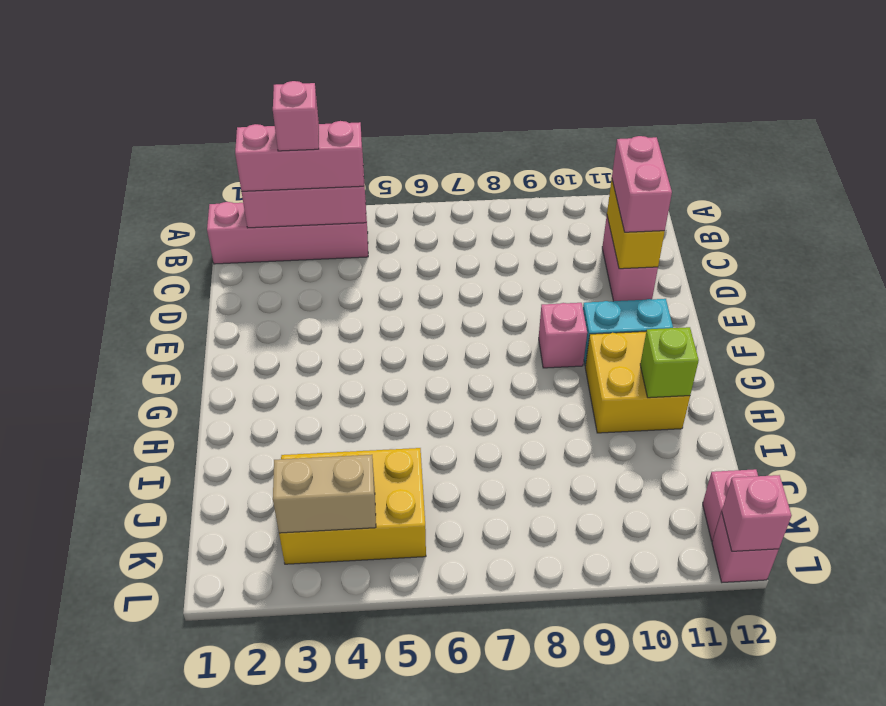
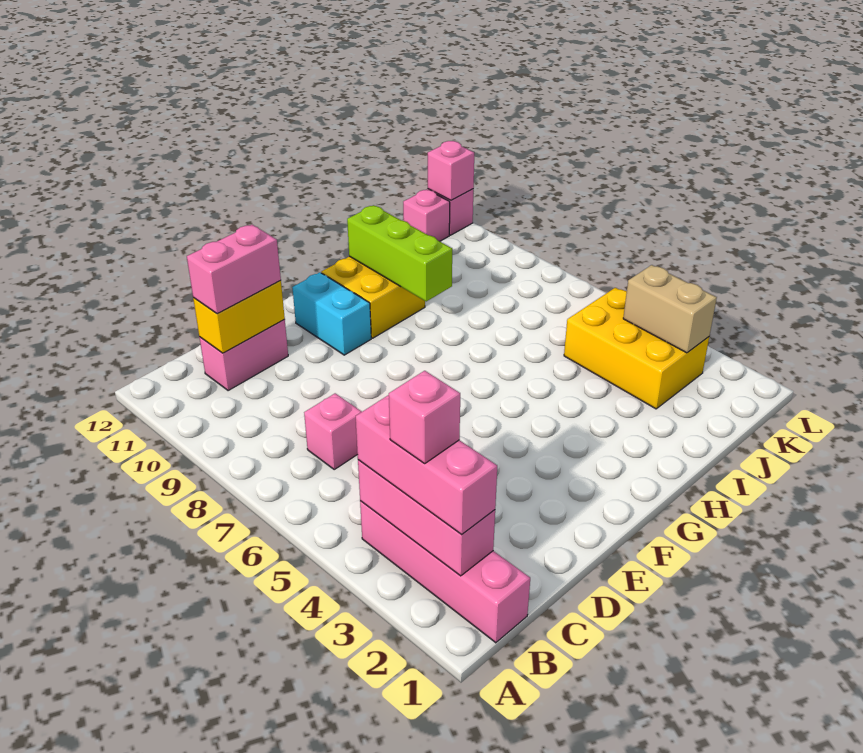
pink brick F9 level 1 -> pink brick C7 level 1
lime brick H11 level 2 -> lime brick H9:H11 level 2

